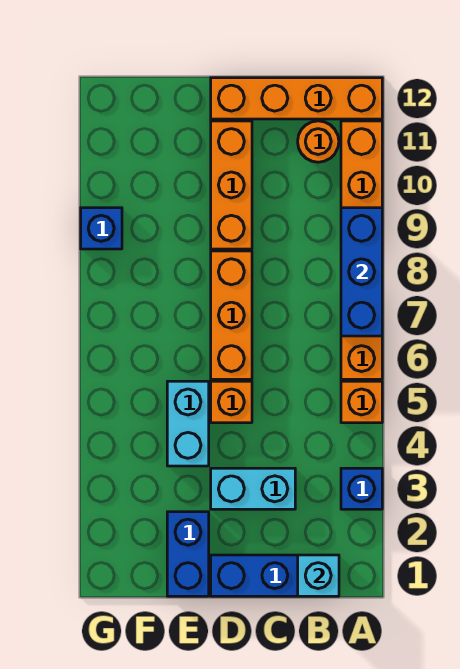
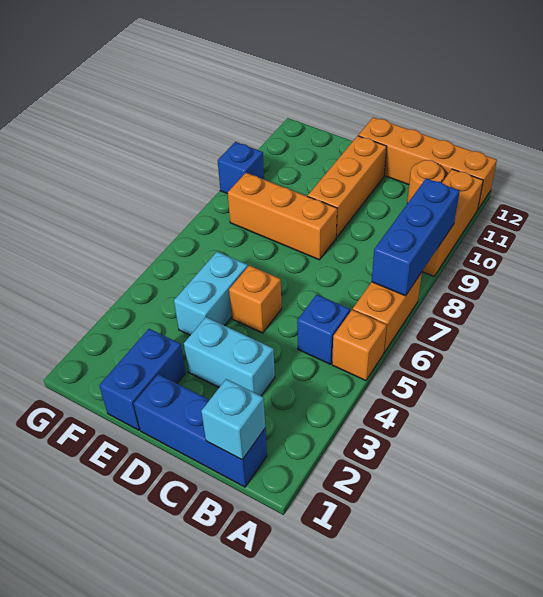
blue brick A3 level 1 -> blue brick B5 level 1
orange brick D6:D8 level 1 -> orange brick D8:F8 level 1

